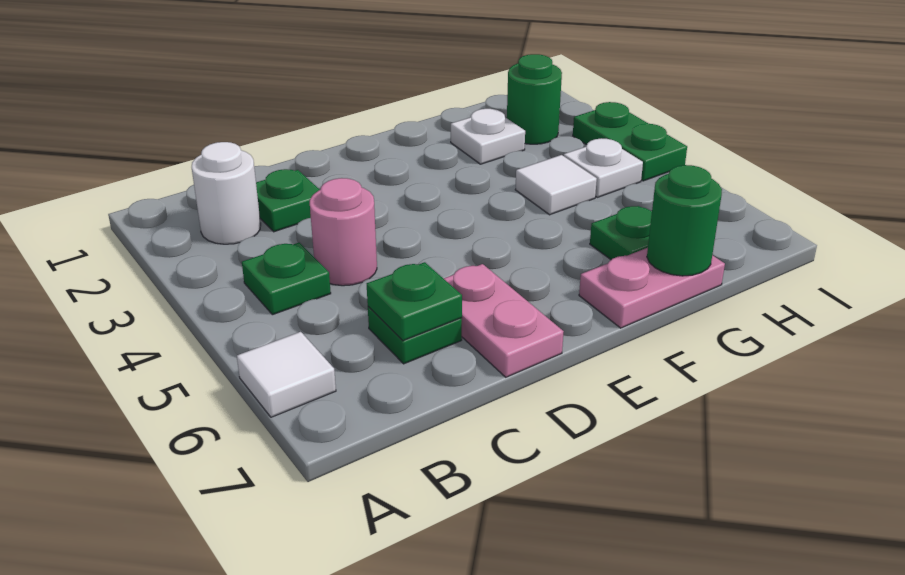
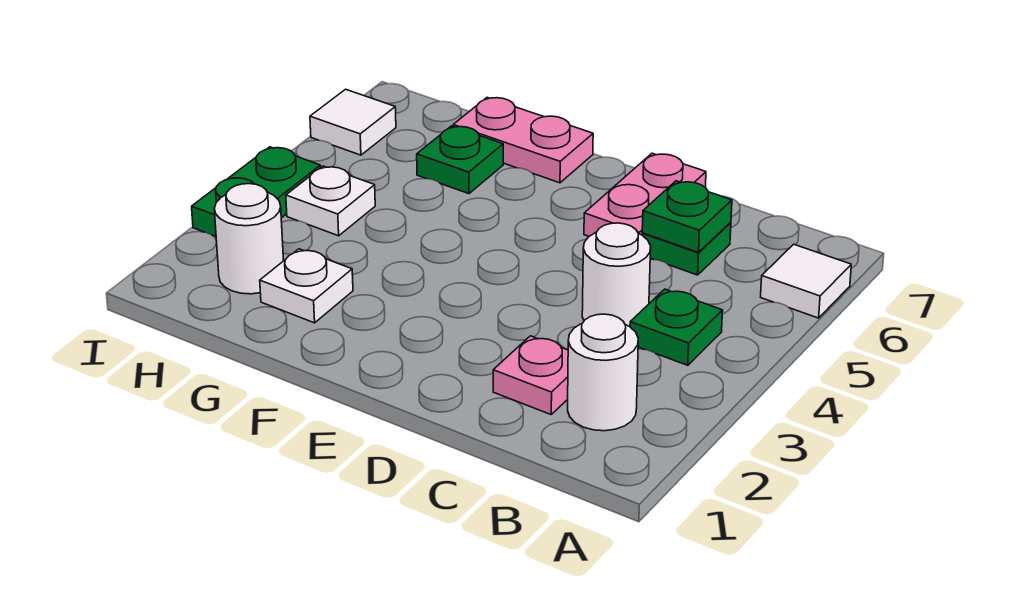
green plate C2 level 1 -> pink plate C2 level 1
pink round brick C4 level 1 -> white round brick C4 level 1
white tile G4 level 1 -> white tile I6 level 1
green round brick G7 level 2 -> none
green round brick H2 level 1 -> white round brick H2 level 1

